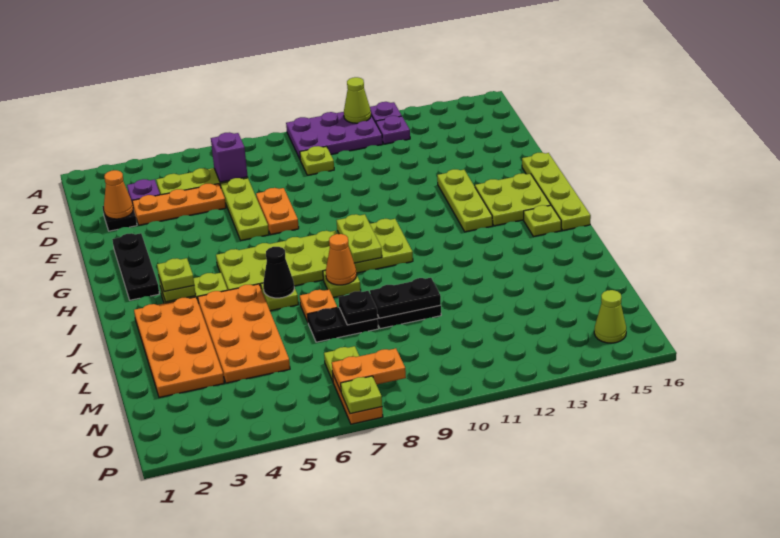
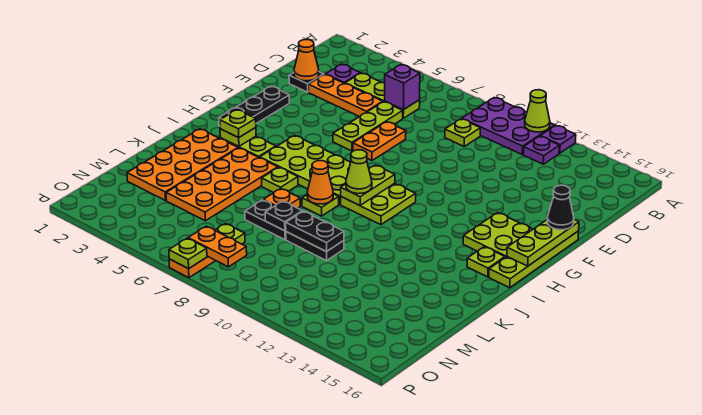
lime plate F13:H13 level 1 -> lime plate F16:H16 level 2
black cone J6 level 2 -> black cone F16 level 3
lime cone O15 level 1 -> lime cone I9 level 3

